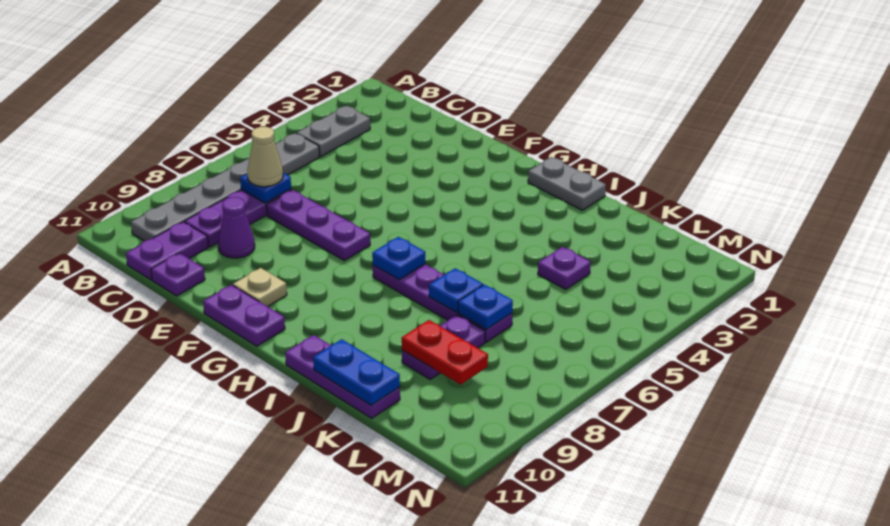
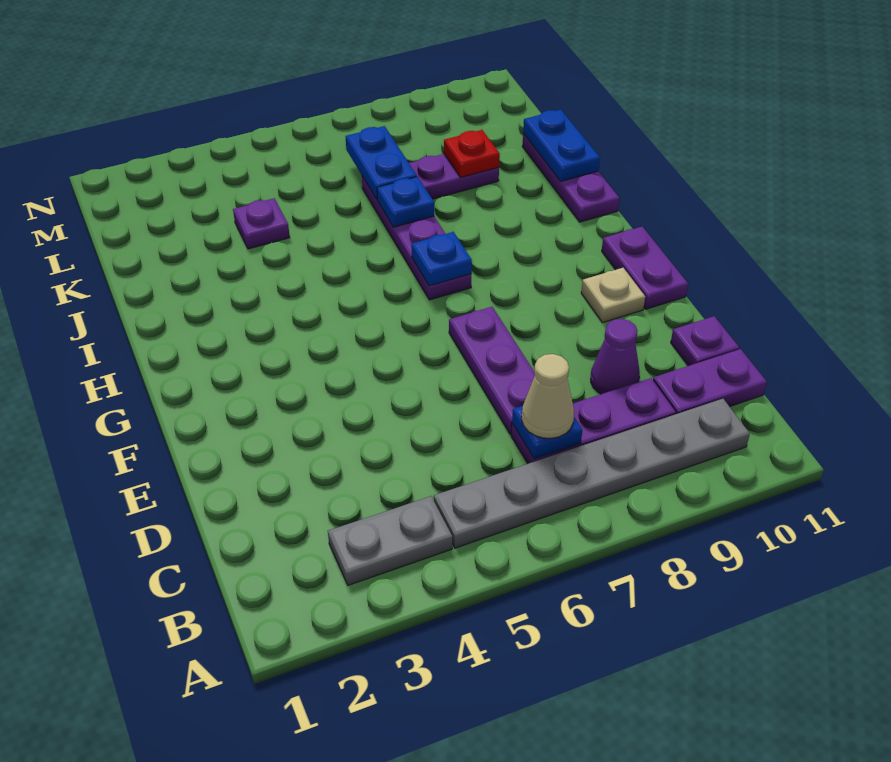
grey plate H1:I1 level 1 -> none
blue plate K7 level 2 -> blue plate K7:L7 level 2
red plate K9:L9 level 2 -> red plate K9 level 2

